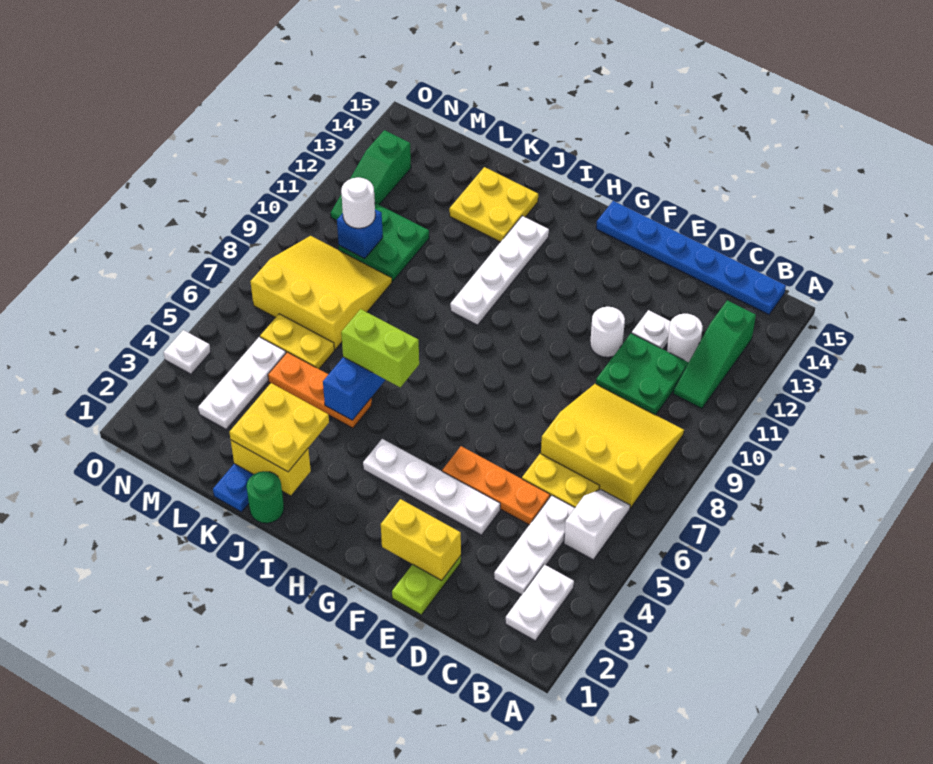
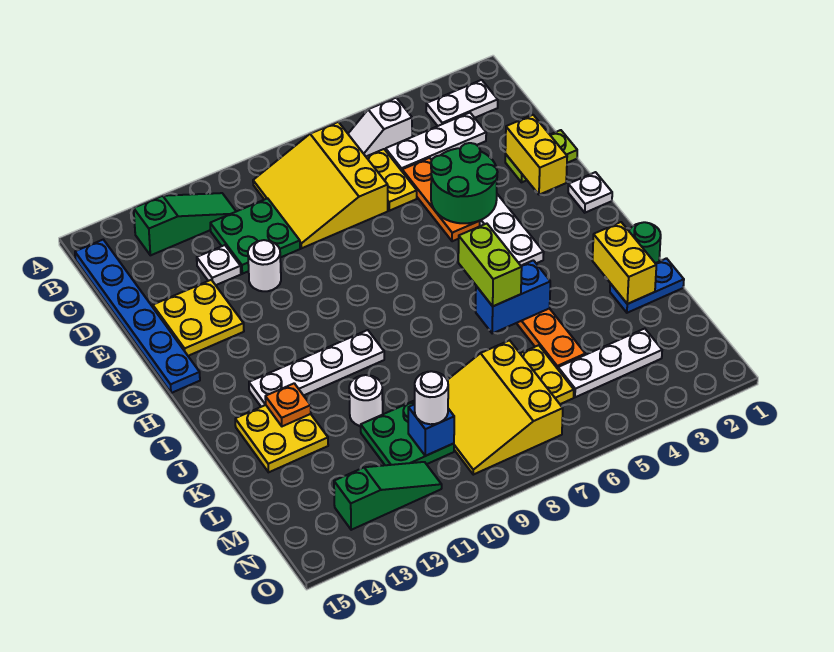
white round brick C12 level 1 -> white round brick K11 level 1
none -> green round brick E4:F5 level 2
yellow plate J2:K3 level 3 -> yellow plate E13:F14 level 1
none -> orange plate J13 level 2
white plate O4 level 1 -> white plate G1 level 1

